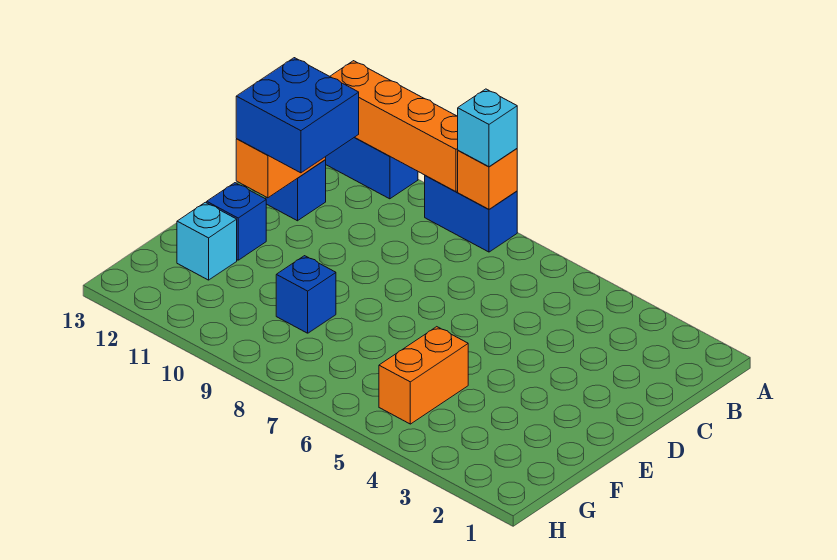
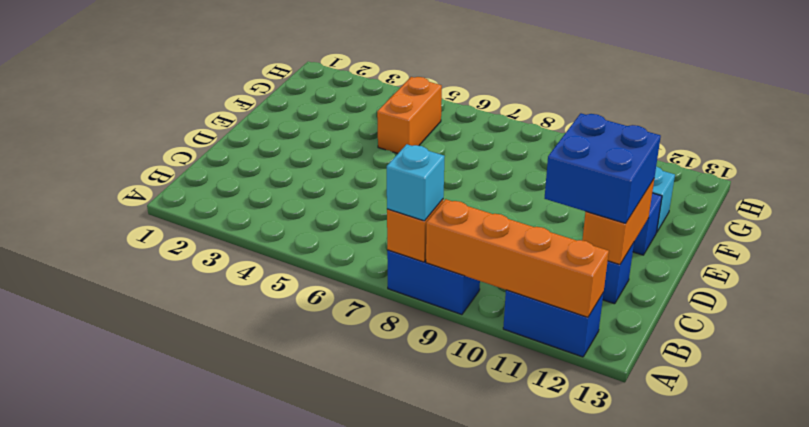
blue brick F9 level 1 -> none

